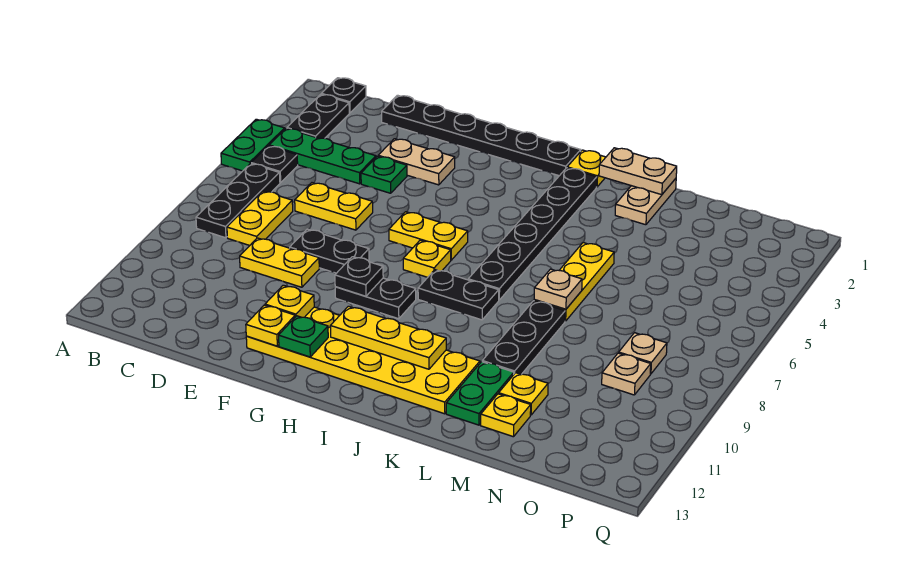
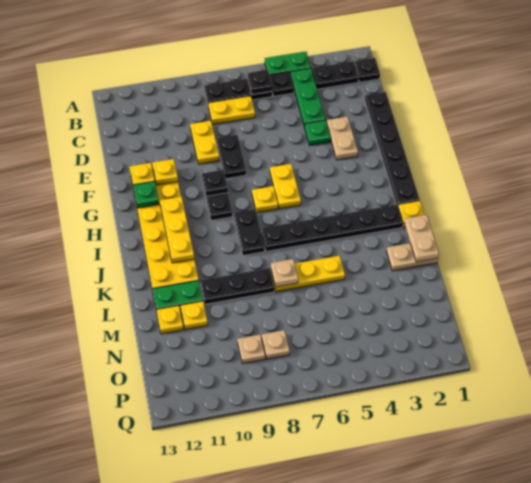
none -> black plate B6 level 2
yellow plate D6:E6 level 1 -> none

